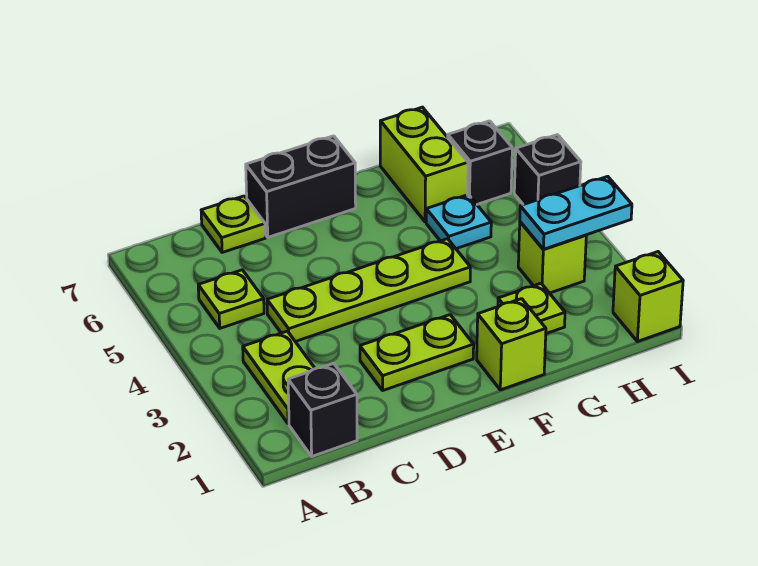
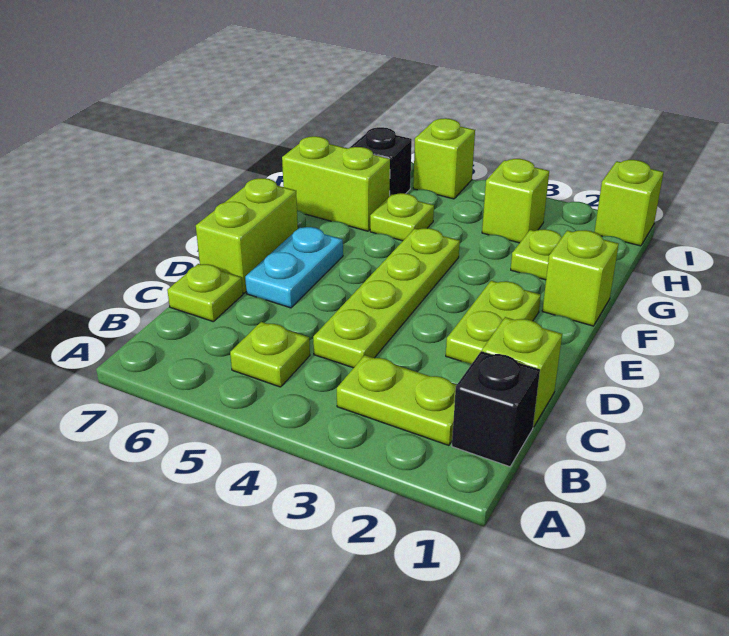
none -> lime brick C1 level 1
black brick D7:E7 level 1 -> lime brick D7:E7 level 1
cyan plate G5 level 1 -> lime plate G5 level 1
cyan plate H3:I3 level 2 -> cyan plate D6:E6 level 1
black brick I5 level 1 -> lime brick I5 level 1

